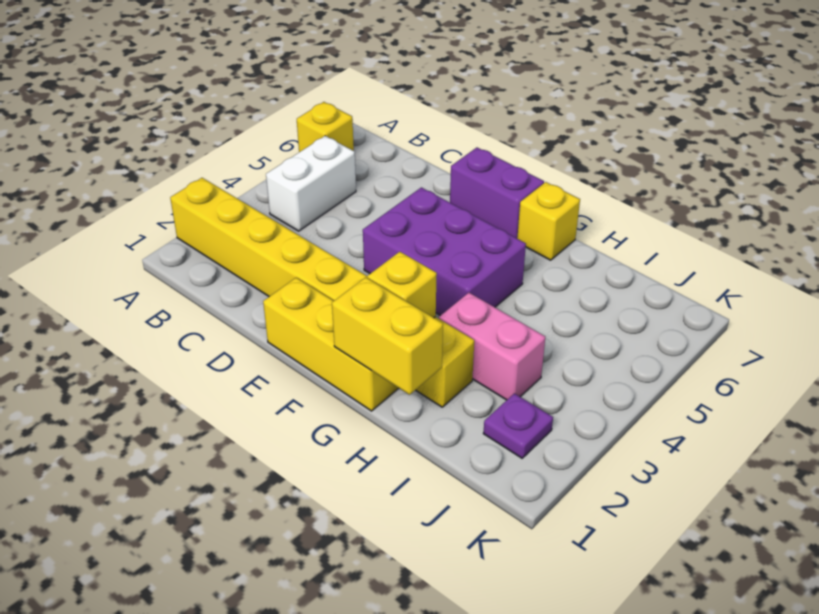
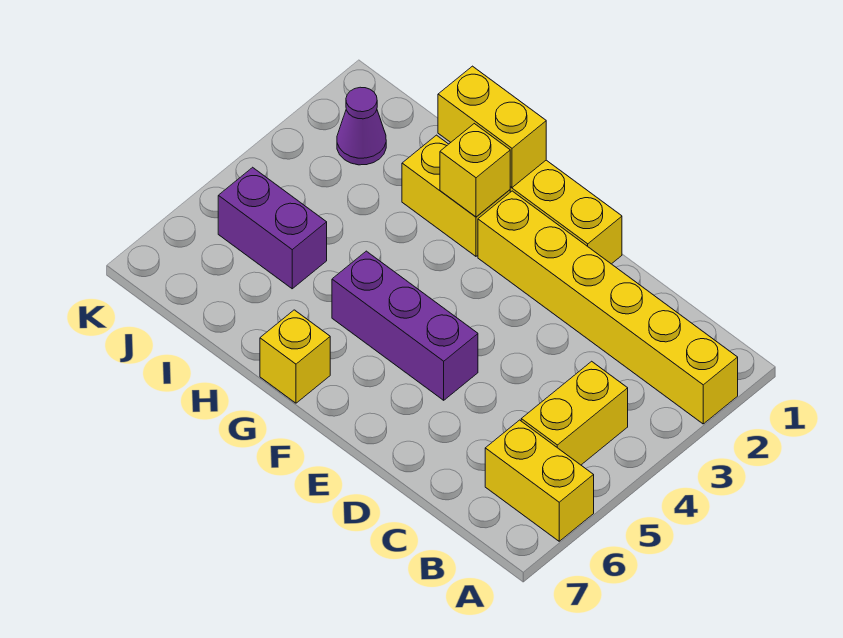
yellow brick A6 level 1 -> yellow brick A6:B6 level 1
white brick B4:B5 level 1 -> yellow brick B4:B5 level 1
purple brick E4:G5 level 1 -> purple brick E5:G5 level 1
purple brick E7:F7 level 1 -> purple brick I5:J5 level 1
pink brick H3:I3 level 1 -> none
purple plate J2 level 1 -> purple cone J2 level 1

